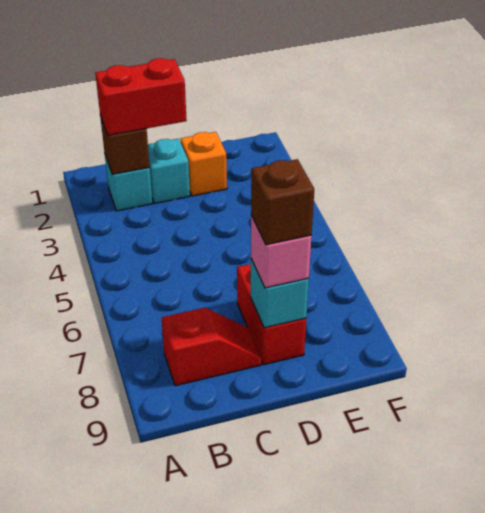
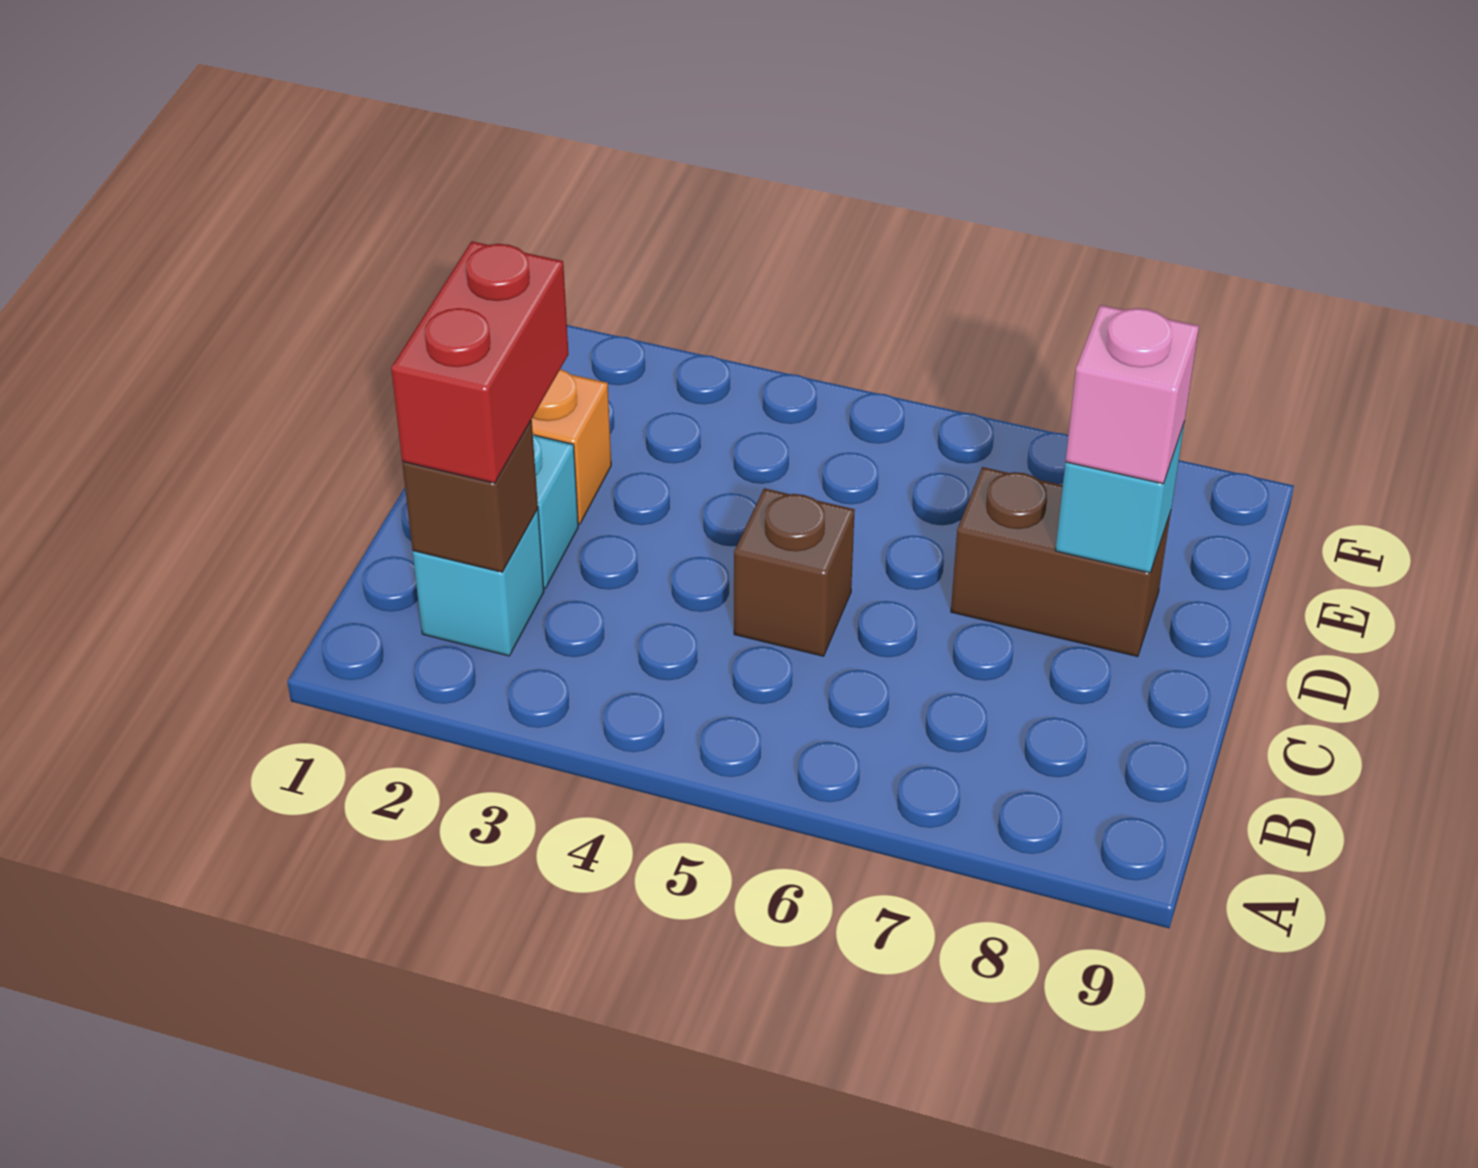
red slope B8:C8 level 1 top B -> none
red brick D7:D8 level 1 -> brown brick D7:D8 level 1
brown brick D8 level 4 -> brown brick C5 level 1

